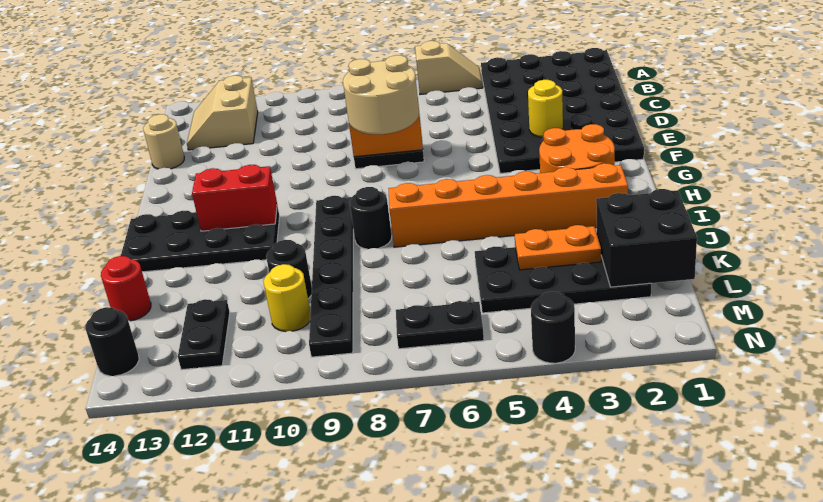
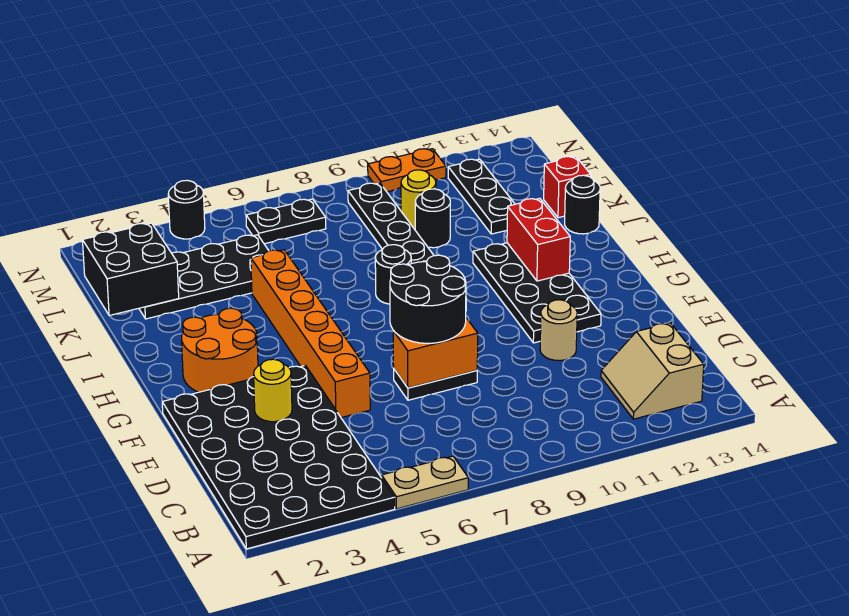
tan slope A5:A6 level 1 top 6 -> tan plate A5:A6 level 1
tan slope B12:C13 level 1 top 12 -> tan slope B12:C13 level 1 top 13
tan round brick D14 level 1 -> tan round brick E11 level 1
tan round brick E7:F8 level 3 -> black round brick E7:F8 level 3
black plate H11:I14 level 1 -> black plate F11:I12 level 1
red brick H11:H12 level 2 -> red brick H12:I12 level 2
orange brick I2:I7 level 1 -> orange brick E5:J5 level 1
orange plate K3:K4 level 2 -> orange plate N10:N11 level 1
red round brick K14 level 1 -> red brick K14 level 1
black plate L12:M12 level 1 -> black plate K12:M12 level 1
black round brick M14 level 1 -> black round brick J14 level 1

